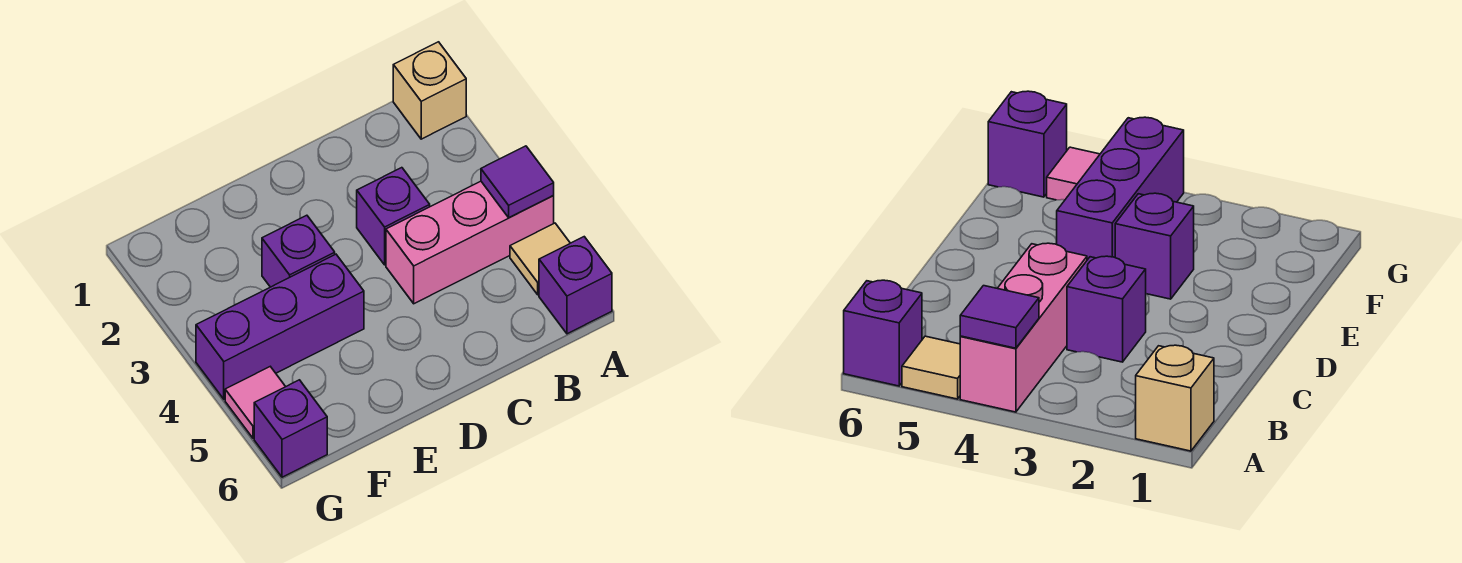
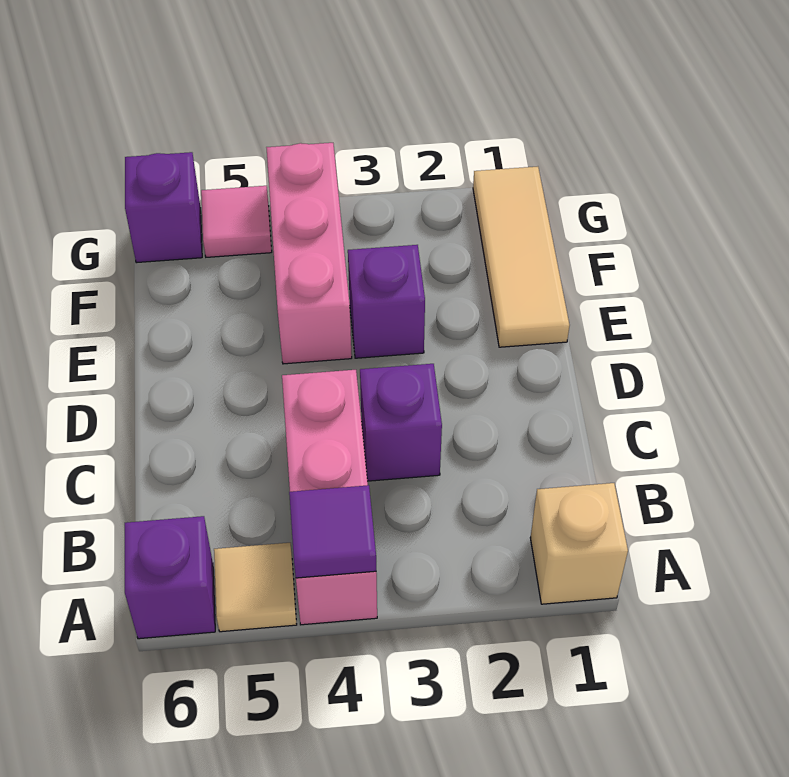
none -> tan tile E1:G1 level 1
purple brick E4:G4 level 1 -> pink brick E4:G4 level 1

